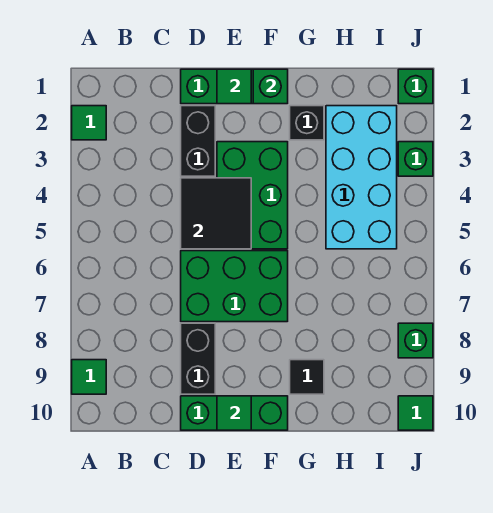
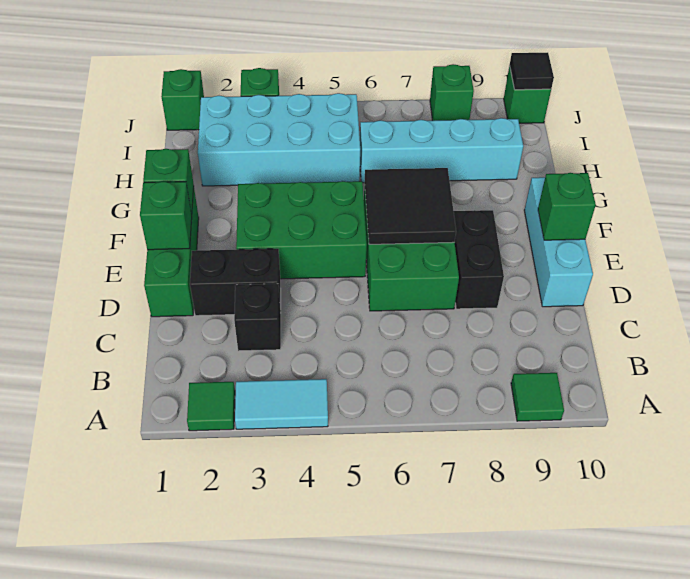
none -> cyan tile A3:A4 level 1
black tile D4:E5 level 2 -> black tile E6:F7 level 2
black brick D8:D9 level 1 -> black brick D8:E8 level 1
green brick D10:F10 level 1 -> cyan brick D10:F10 level 1
green tile E1 level 2 -> green brick E1 level 2
green tile E10 level 2 -> green brick E10 level 2
black brick G2 level 1 -> black brick C3 level 1
black tile G9 level 1 -> black tile J10 level 2
none -> cyan brick H6:H9 level 1
green tile J10 level 1 -> green brick J10 level 1

